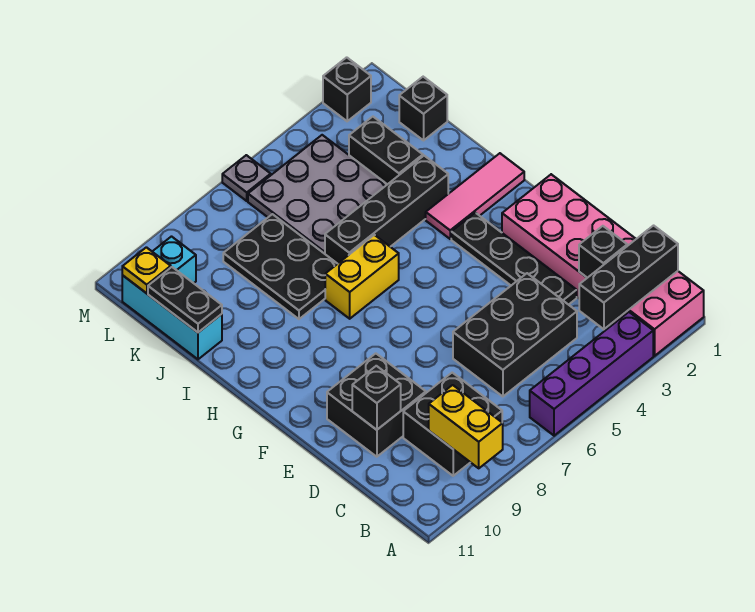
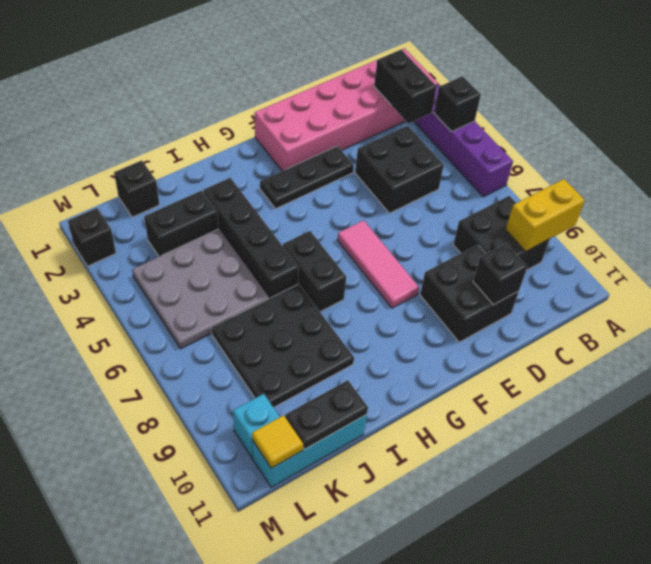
black brick B1:B3 level 2 -> black brick B2:B3 level 2
black brick C2 level 2 -> black brick A4 level 2
black brick C4:D6 level 1 -> black brick C4:D5 level 1
black plate D3:G3 level 1 -> black plate E3:G3 level 1
pink tile H1:H3 level 1 -> pink tile F6:F8 level 1
yellow brick H6:H7 level 1 -> black brick H6:H7 level 1
black plate I7:K8 level 1 -> black plate I7:K9 level 1
yellow plate L11 level 2 -> yellow tile L11 level 2
grey plate M6 level 1 -> none

